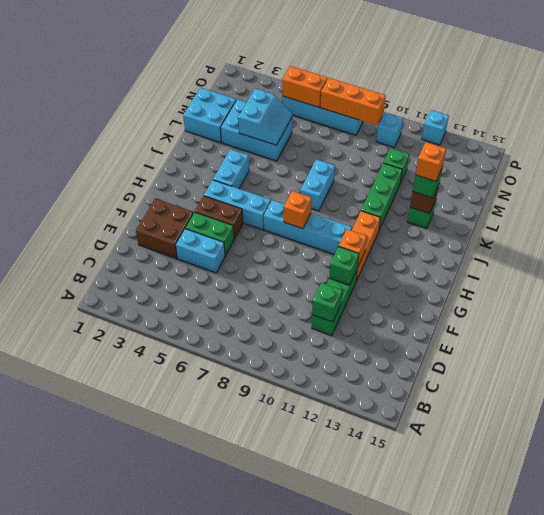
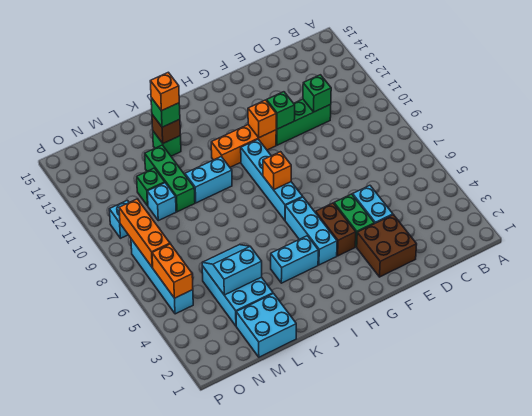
cyan brick J8:K8 level 1 -> cyan brick J10:K10 level 1
green brick J11:L11 level 1 -> green brick L10:L12 level 1
cyan brick P12 level 1 -> cyan brick M10 level 1

